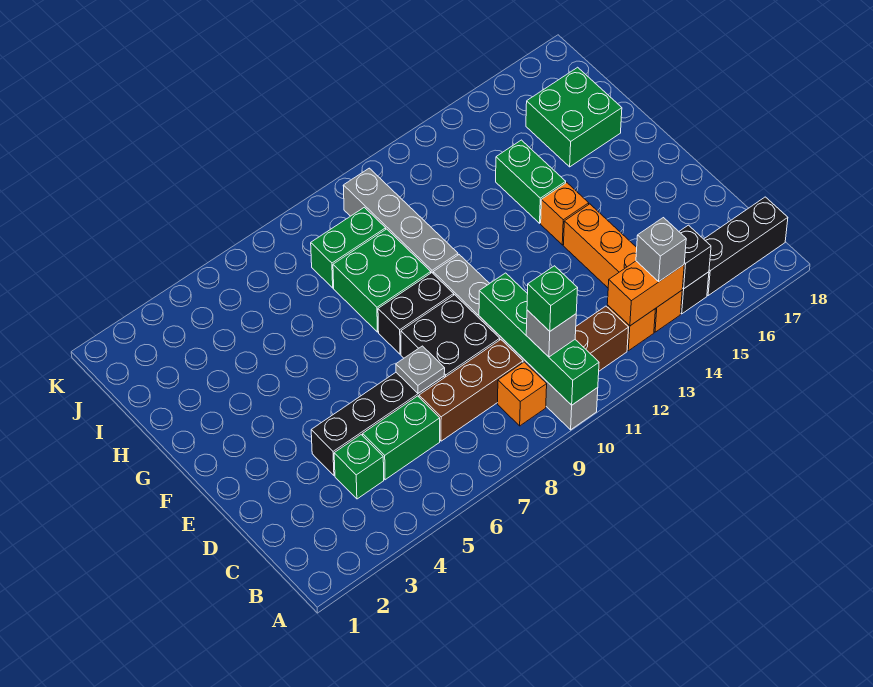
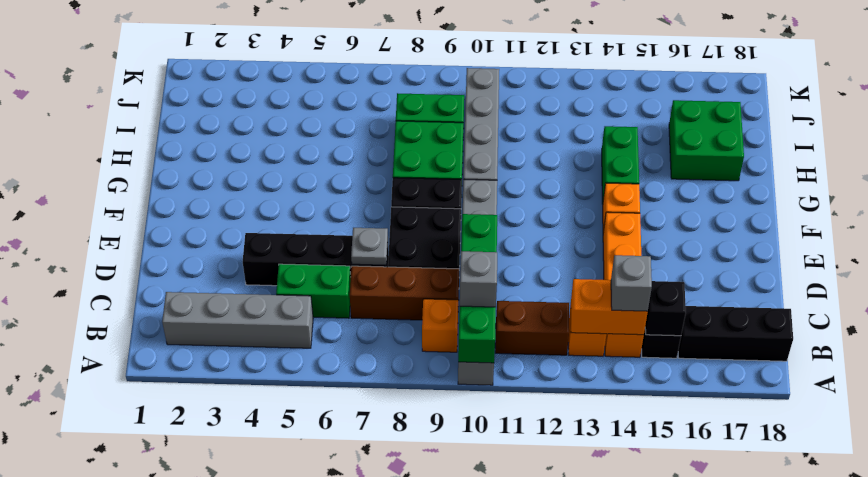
none -> grey brick B2:B5 level 1
green brick B10 level 4 -> none
green brick C4 level 1 -> none

